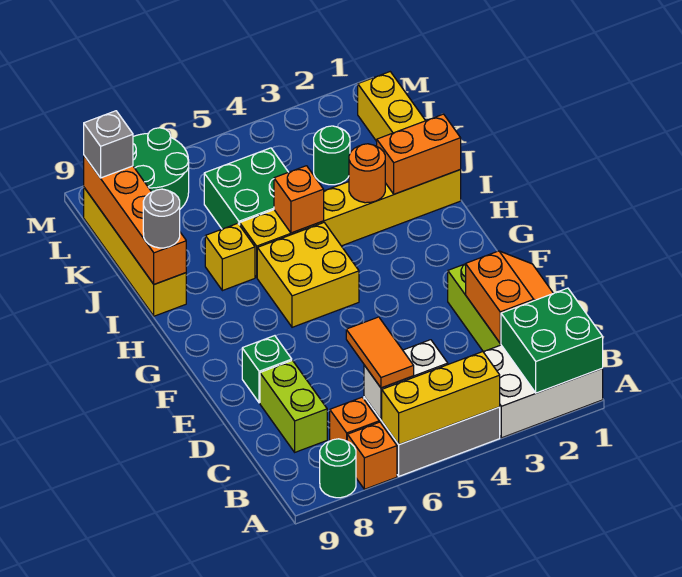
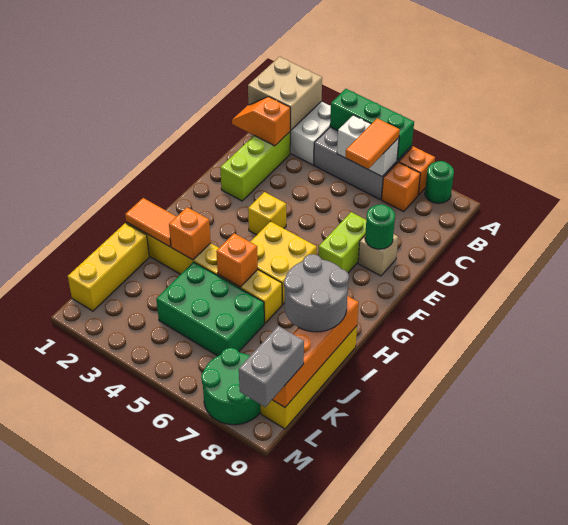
green brick A1:B2 level 2 -> tan brick A1:B2 level 2
yellow brick A4:A6 level 2 -> green brick A4:A6 level 2
orange slope C1:D2 level 2 top 2 -> orange slope C1:C2 level 2 top 2
lime brick C8:D8 level 1 -> lime brick E7:F7 level 1
green brick E8 level 1 -> tan brick E8 level 1
orange brick I1:I2 level 2 -> orange tile I1:I2 level 2
orange round brick I3 level 2 -> orange brick I3 level 2
yellow brick I7 level 1 -> yellow brick F4 level 1
grey round brick I9 level 3 -> grey round brick I8:J9 level 3
green brick J5:K6 level 1 -> green brick J4:K6 level 1
green round brick K3 level 1 -> green round brick E8 level 2
grey brick L9 level 3 -> grey brick L9:M9 level 3

